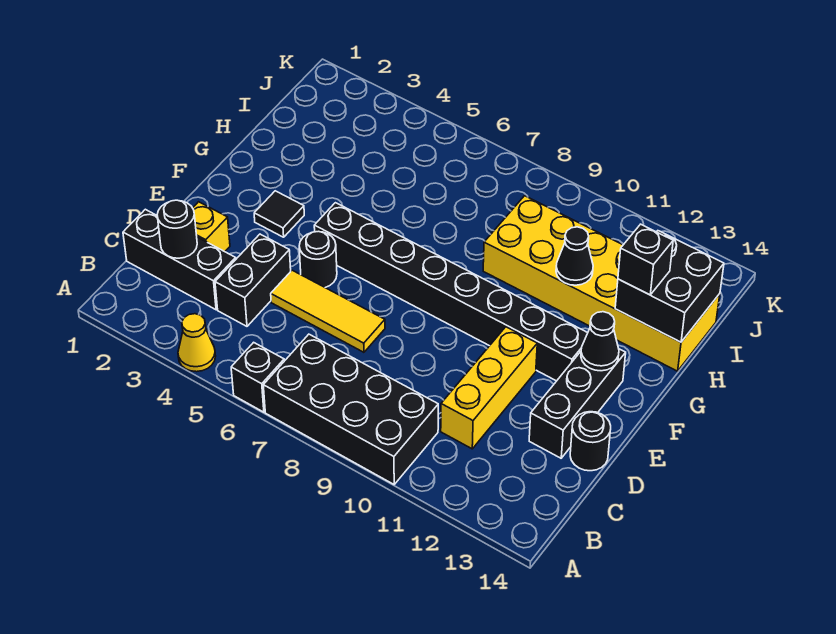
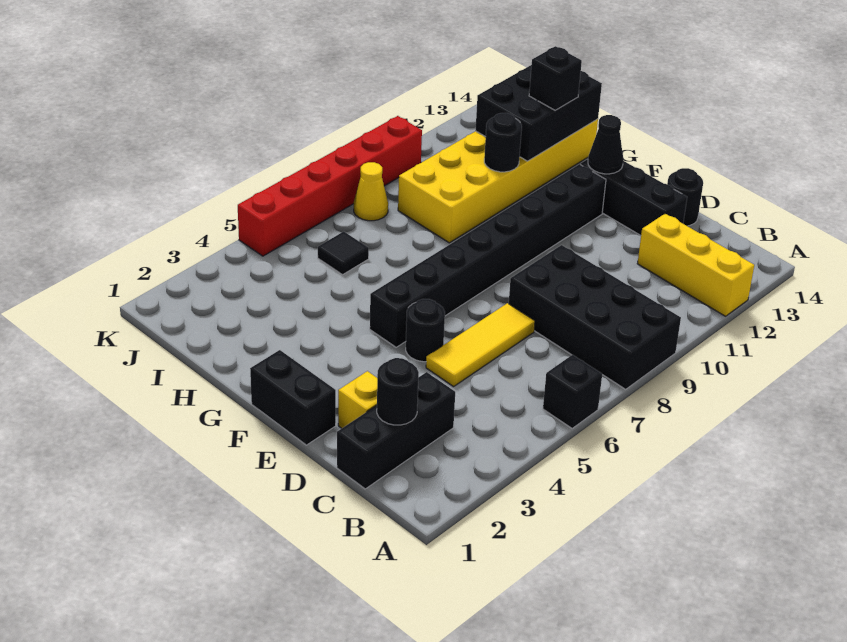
yellow cone A4 level 1 -> yellow cone J8 level 1
black brick A7:B10 level 1 -> black brick A8:D9 level 1
black brick C4:D4 level 1 -> black brick E1:F1 level 1
yellow brick C11:E11 level 1 -> yellow brick A12:C12 level 1
black tile F3 level 1 -> black tile I6 level 1
black cone H11 level 2 -> black round brick H11 level 2
black brick H13:I14 level 2 -> black brick H12:I14 level 2
none -> red brick K5:K10 level 1

